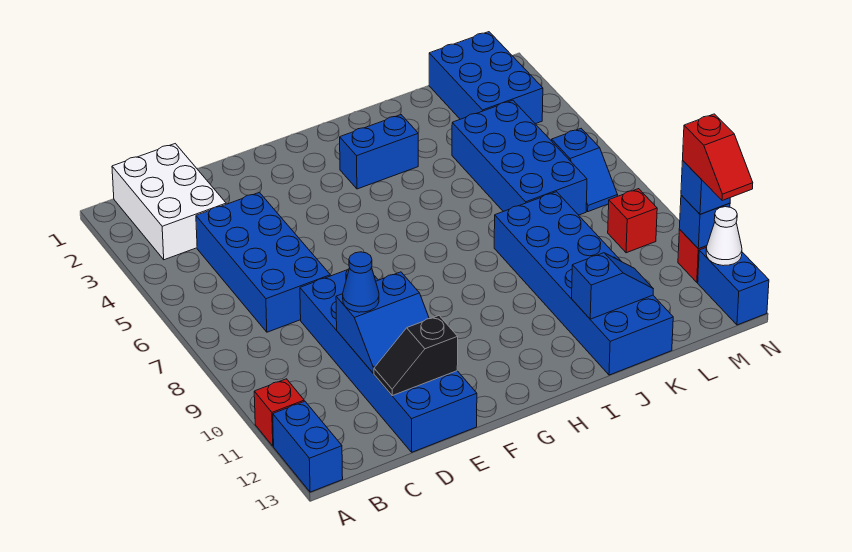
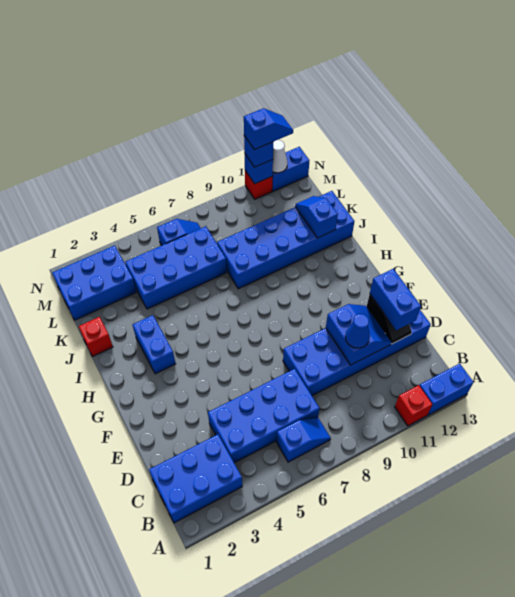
white brick B1:C3 level 1 -> blue brick B1:C3 level 1
none -> blue slope B6:B7 level 1 top 6
none -> blue brick D12:E12 level 3
red brick M9 level 1 -> red brick J1 level 1
red slope N11:N12 level 4 top 11 -> blue slope N11:N12 level 4 top 11

